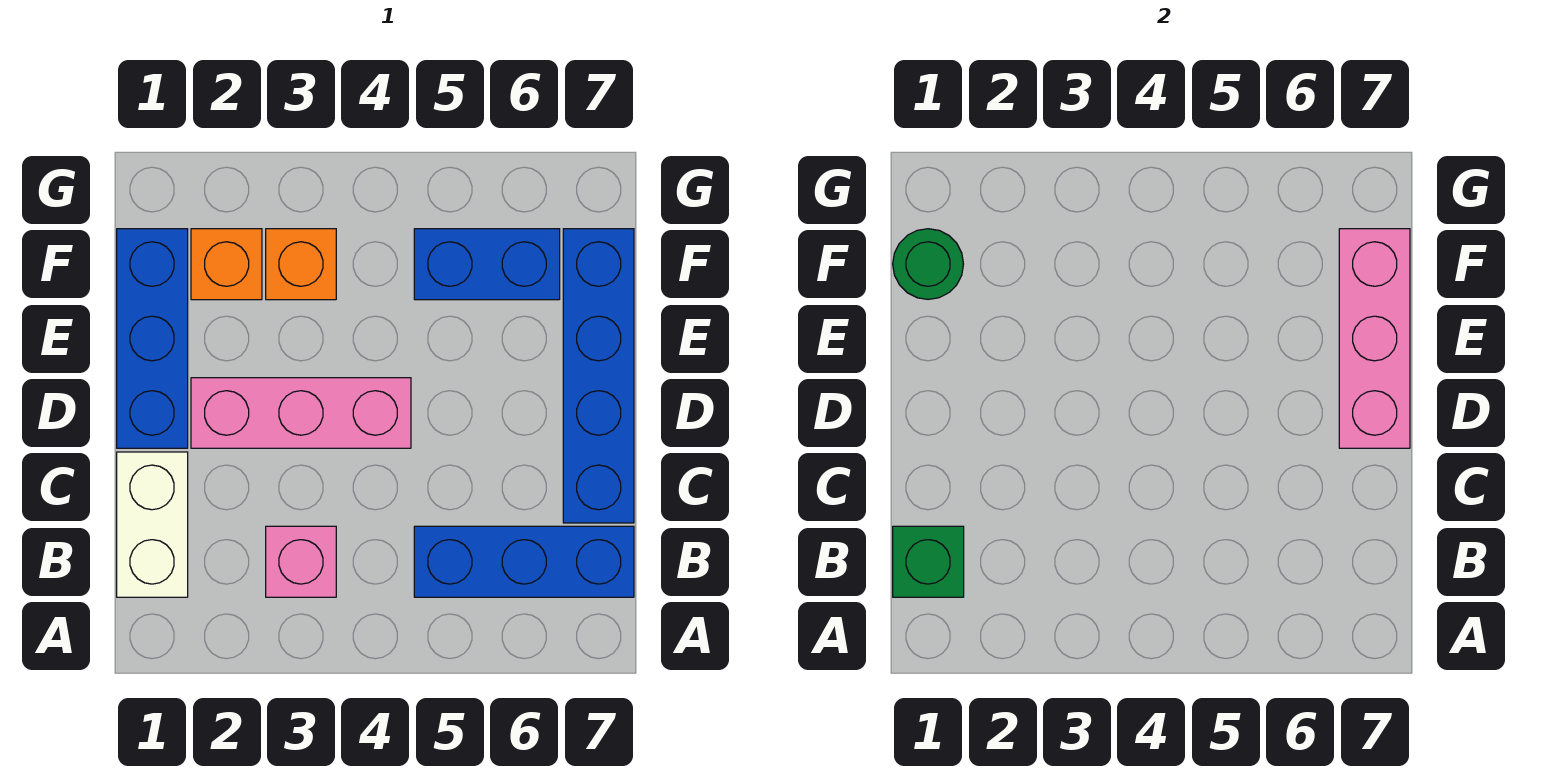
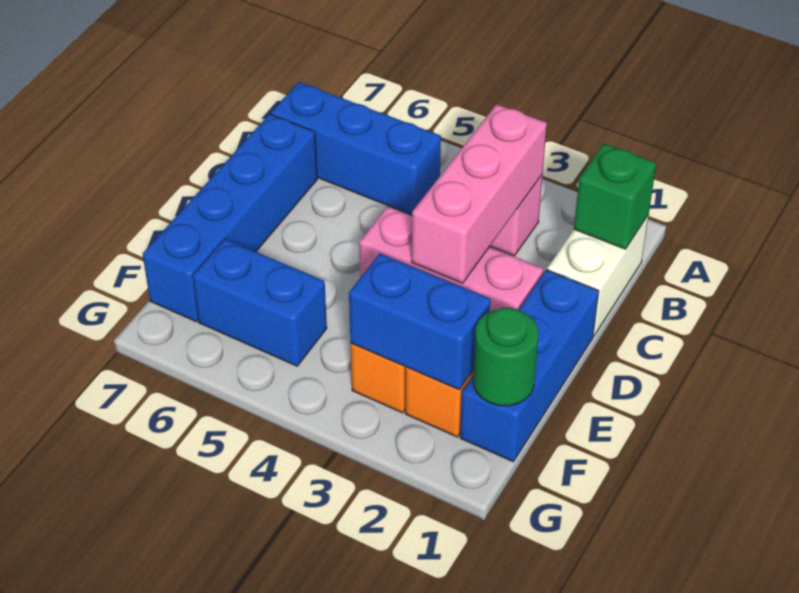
pink brick D7:F7 level 2 -> pink brick B3:D3 level 2
none -> blue brick F2:F3 level 2

